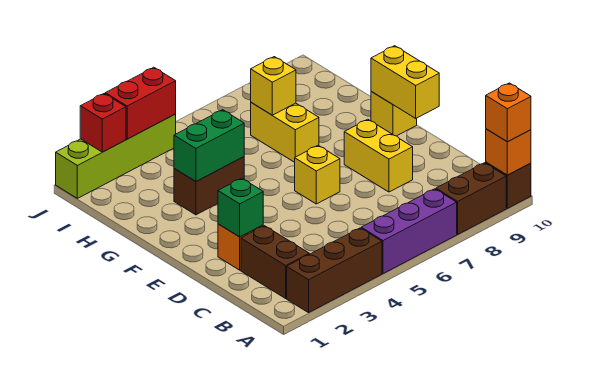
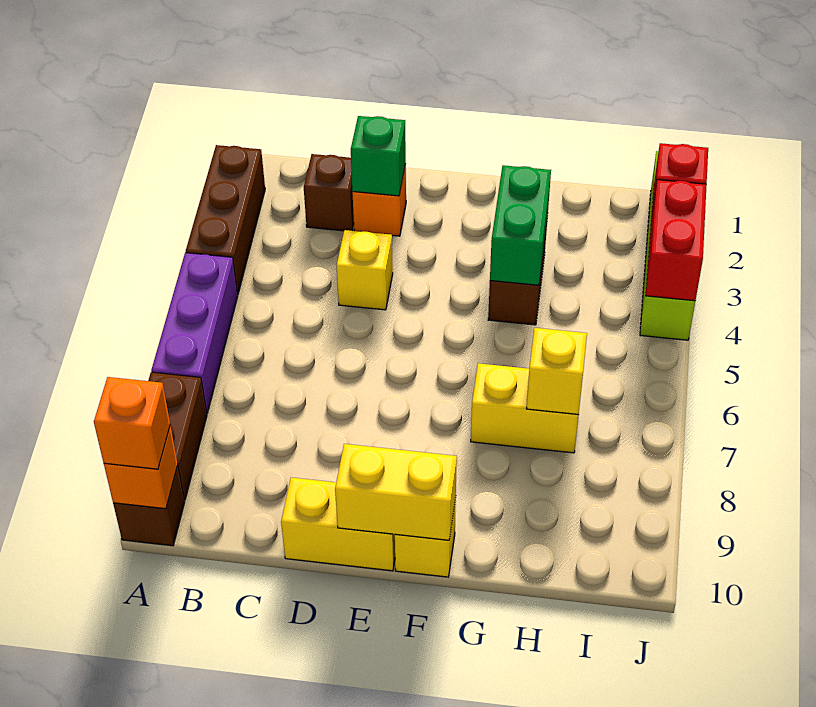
brown brick B2:C2 level 1 -> brown brick C2 level 1
yellow brick D8:E8 level 1 -> yellow brick D10:E10 level 1
yellow brick E6 level 1 -> yellow brick D4 level 1

